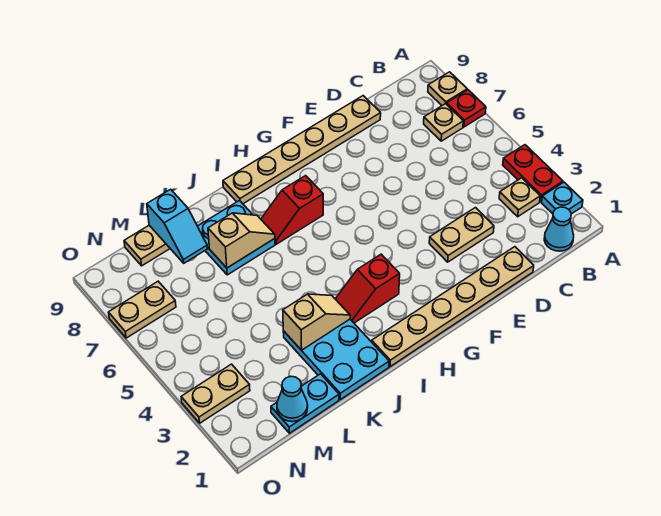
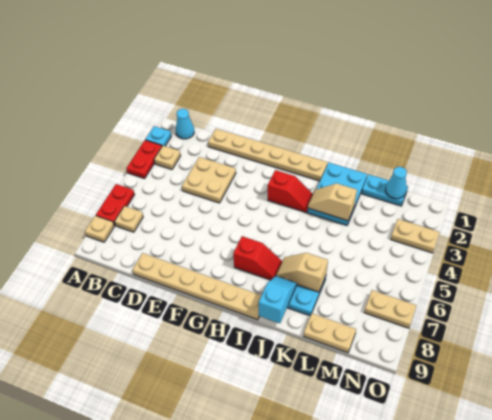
red plate A7 level 1 -> red plate A6:A7 level 1
tan plate D3:E3 level 1 -> tan plate D3:E4 level 1
cyan slope L8:L9 level 2 top 9 -> cyan slope J8:J9 level 2 top 9

